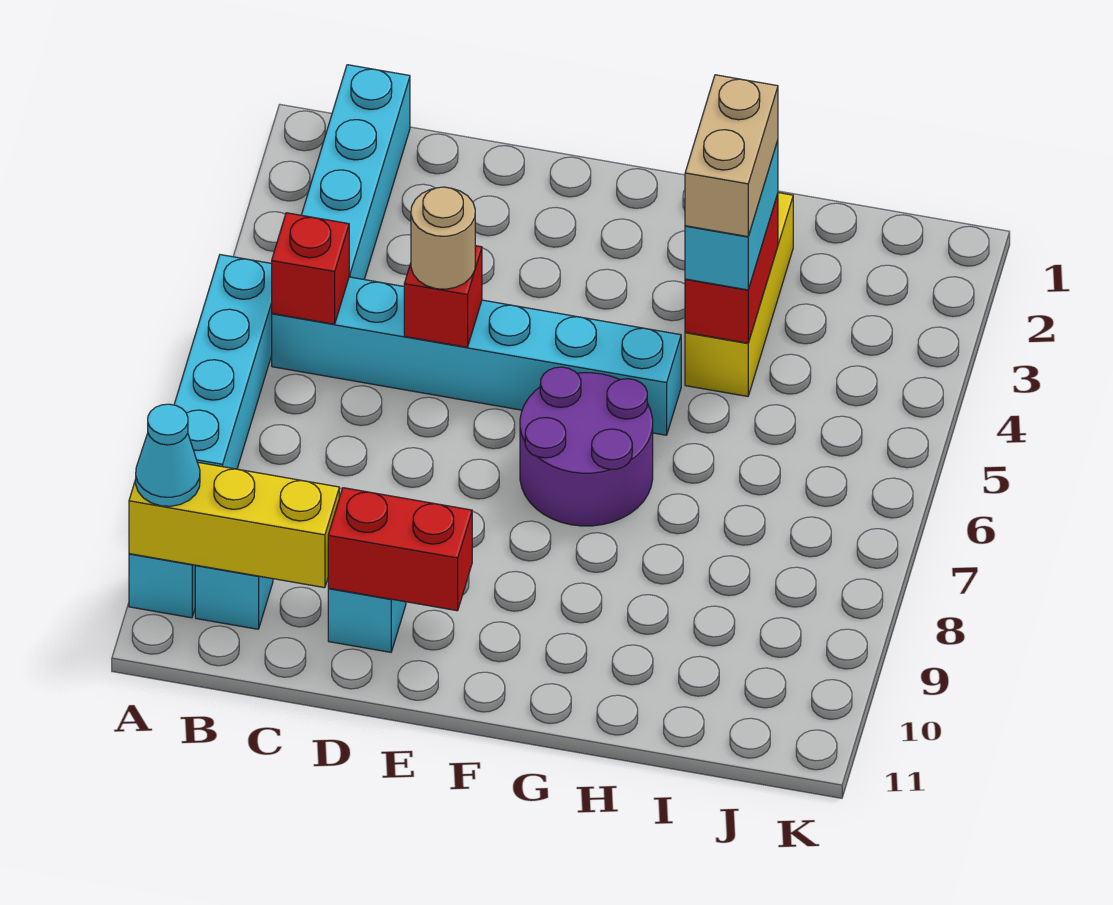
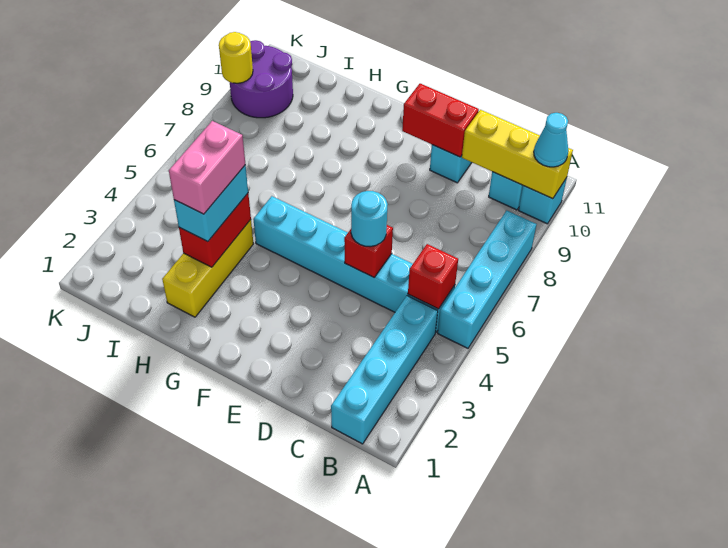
tan round brick D5 level 3 -> cyan round brick D5 level 3
purple round brick F6:G7 level 1 -> purple round brick J9:K10 level 1
tan brick H3:H4 level 4 -> pink brick H3:H4 level 4
none -> yellow round brick K9 level 2

